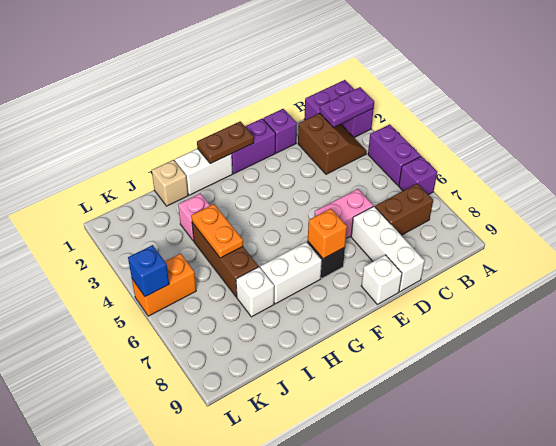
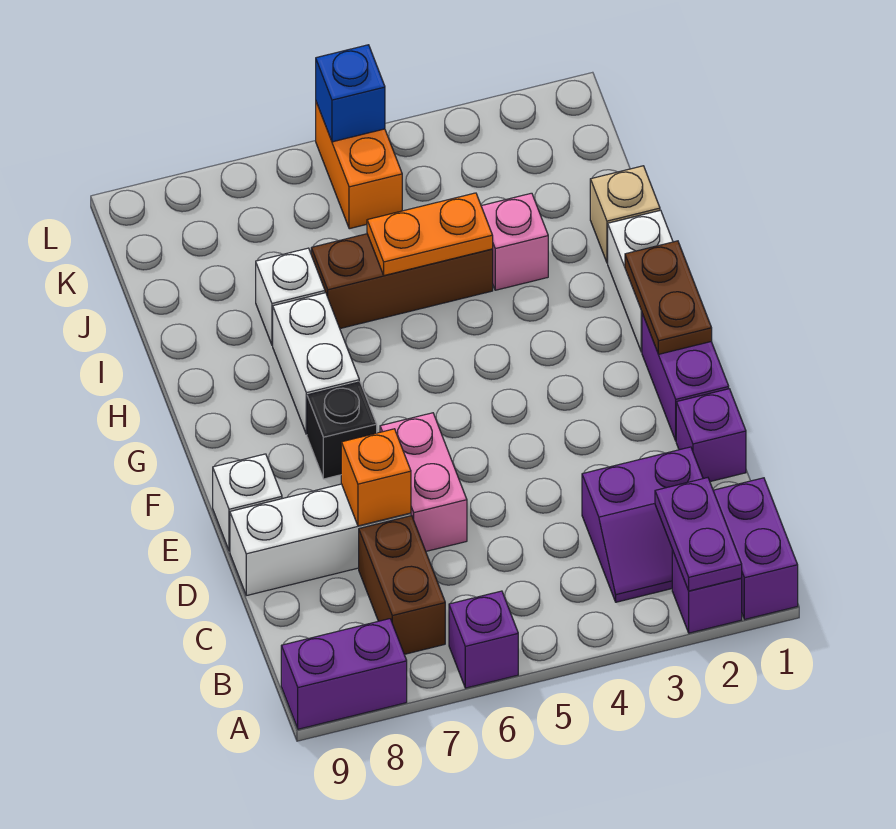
purple brick A4:A5 level 1 -> purple brick A8:A9 level 1
brown slope B2:C3 level 1 top C -> purple slope B2:C3 level 1 top C
orange brick F7 level 2 -> orange brick D7 level 2

